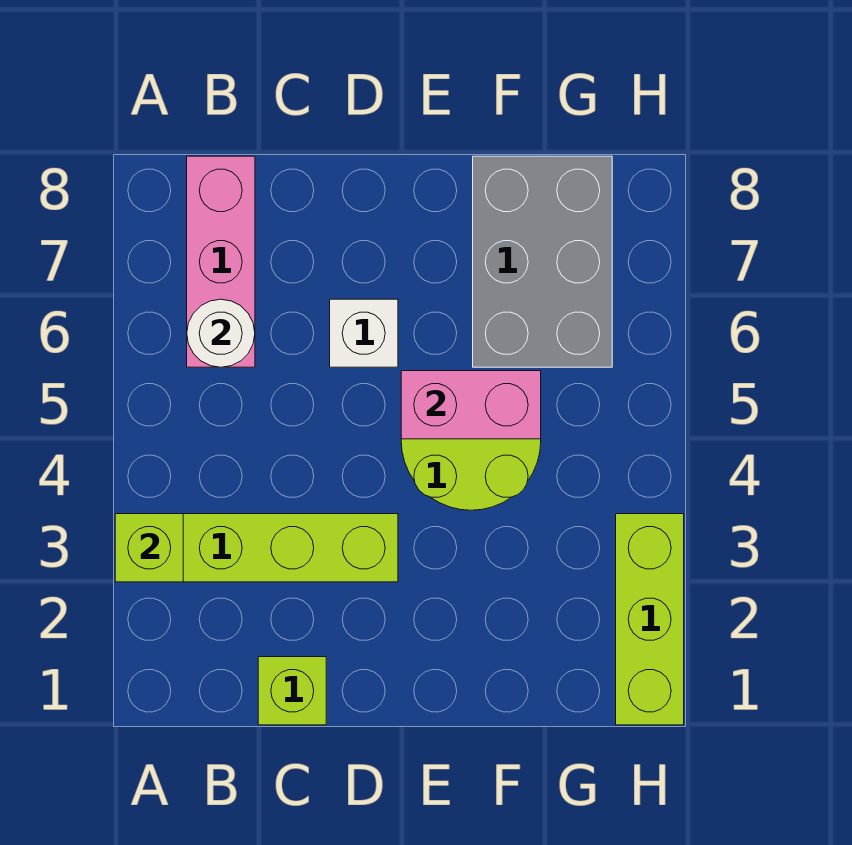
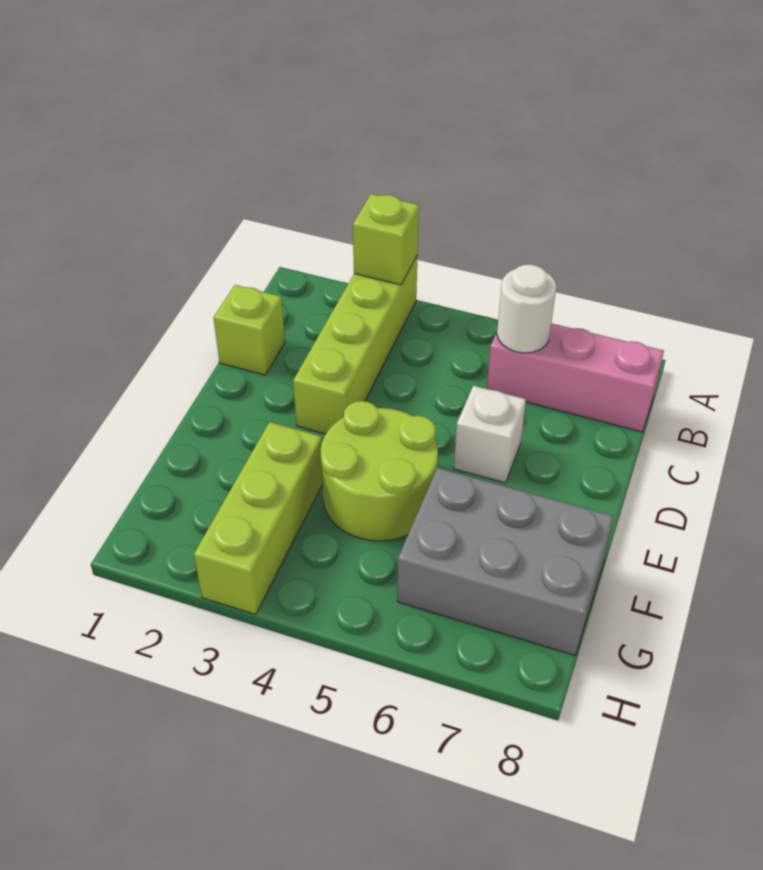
pink brick E5:F5 level 2 -> none
lime brick H1:H3 level 1 -> lime brick F3:H3 level 1

